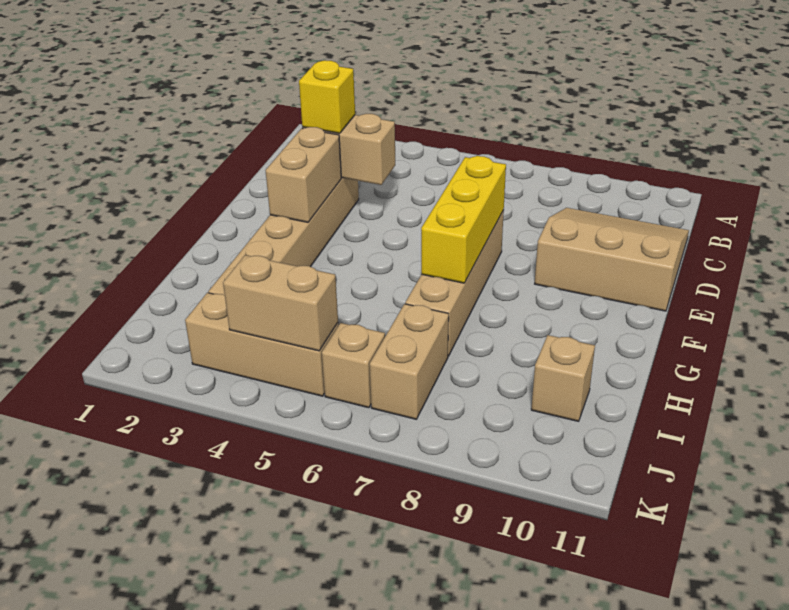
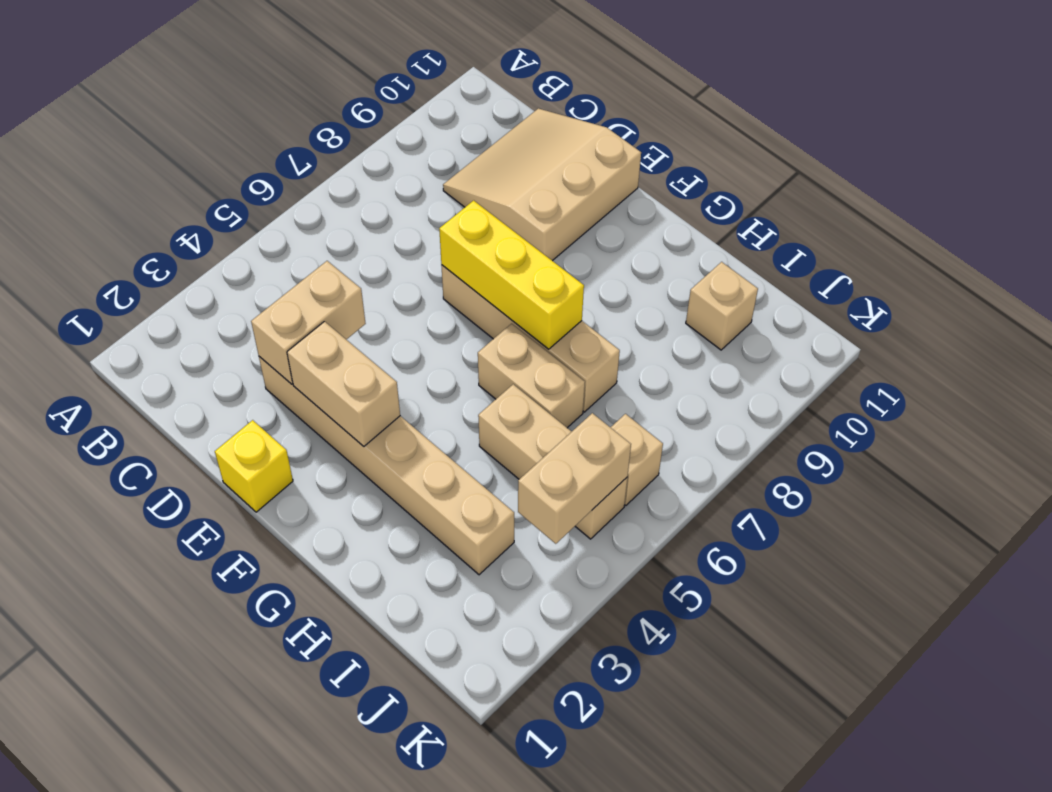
yellow brick D3 level 3 -> yellow brick E1 level 1
tan brick I7:J7 level 1 -> tan brick G6:H6 level 1
tan brick J3:J5 level 1 -> tan brick H5:J5 level 1

